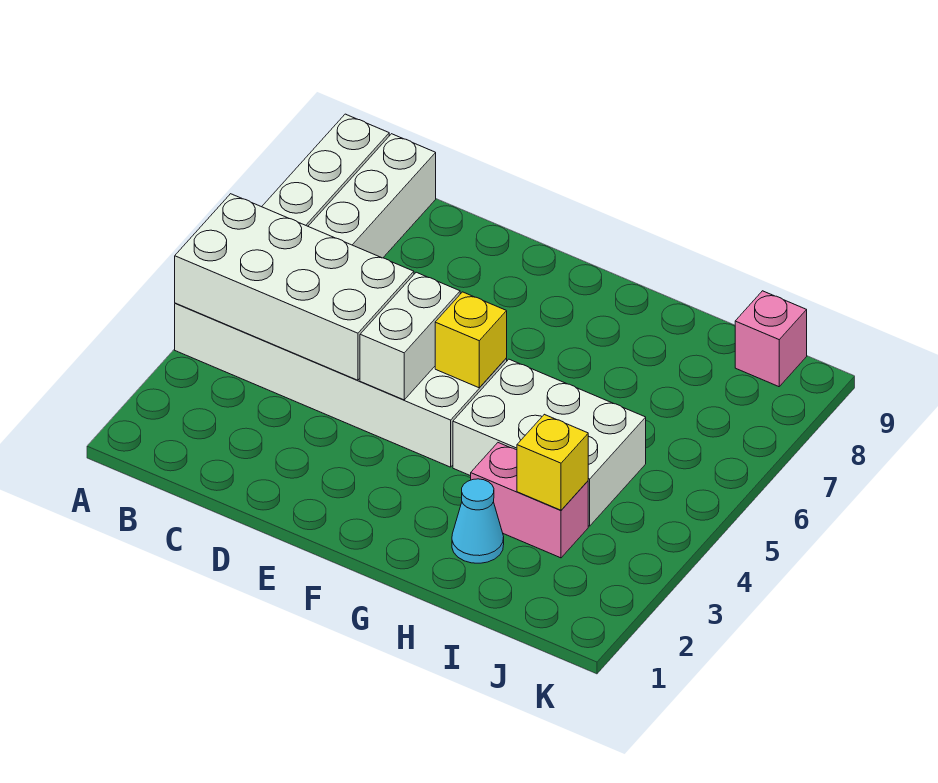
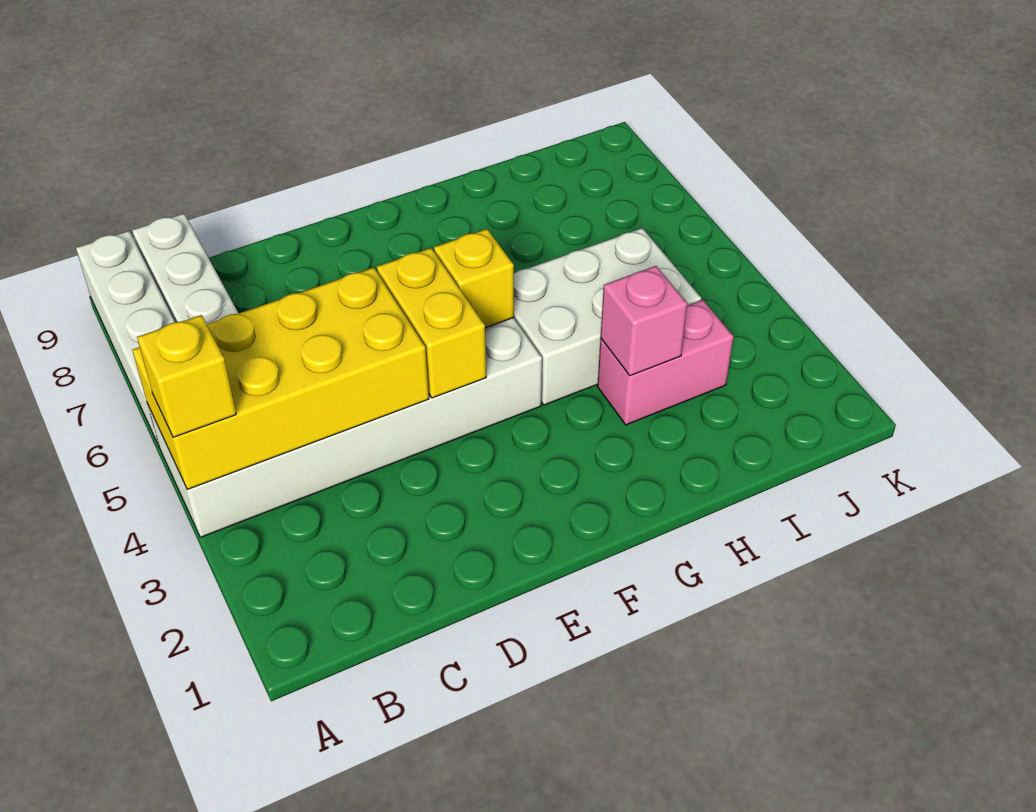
white brick A4:D5 level 2 -> yellow brick A4:D5 level 2
white brick E4:E5 level 2 -> yellow brick E4:E5 level 2
cyan cone H2 level 1 -> none
yellow brick I3 level 2 -> yellow brick A4 level 3
pink brick J9 level 1 -> pink brick H3 level 2

